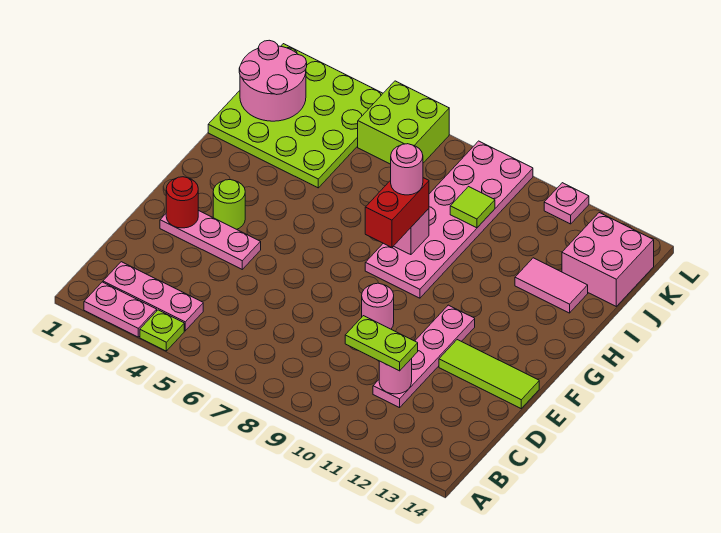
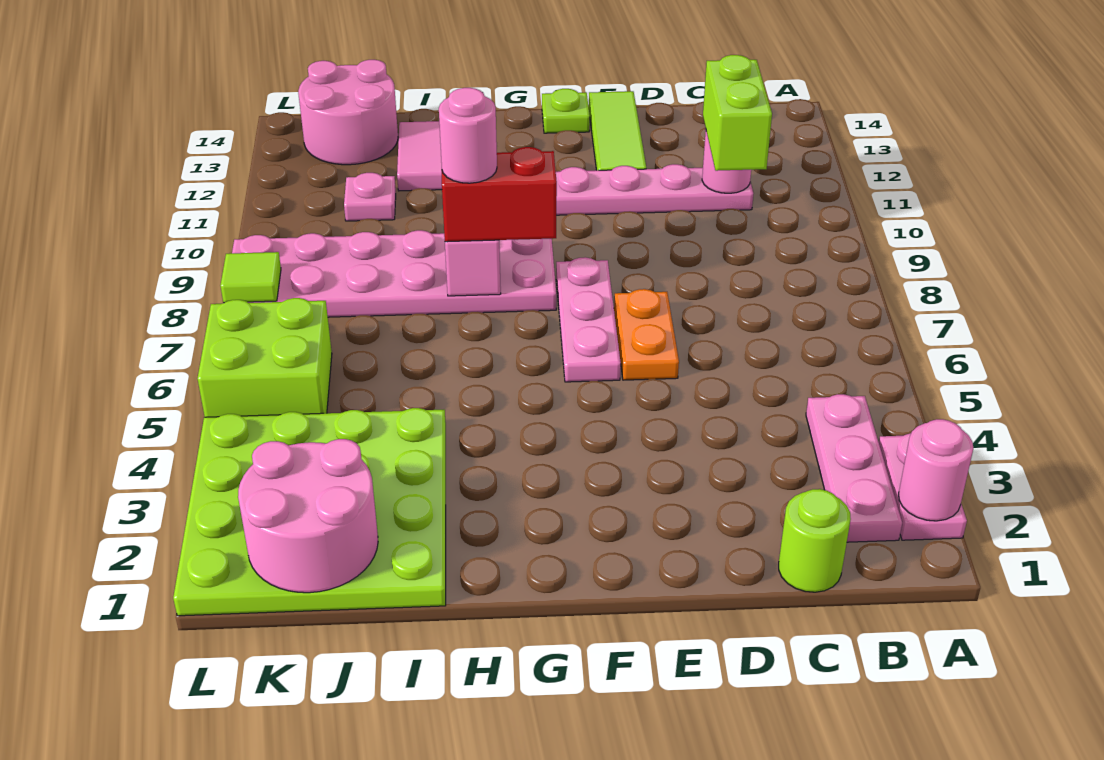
lime plate A4 level 1 -> lime plate F14 level 1
lime plate C10:C11 level 3 -> lime brick C10:C11 level 3
pink plate E2:E4 level 1 -> pink plate F6:F8 level 1
red round brick E2 level 2 -> none
none -> orange plate E6:E7 level 1
pink round brick E9 level 1 -> pink round brick A2 level 2
lime round brick F3 level 1 -> lime round brick C1 level 1
lime tile J9 level 2 -> lime tile L8 level 2
pink brick J13:K14 level 1 -> pink round brick J13:K14 level 1
pink plate L11 level 1 -> pink plate J11 level 1

